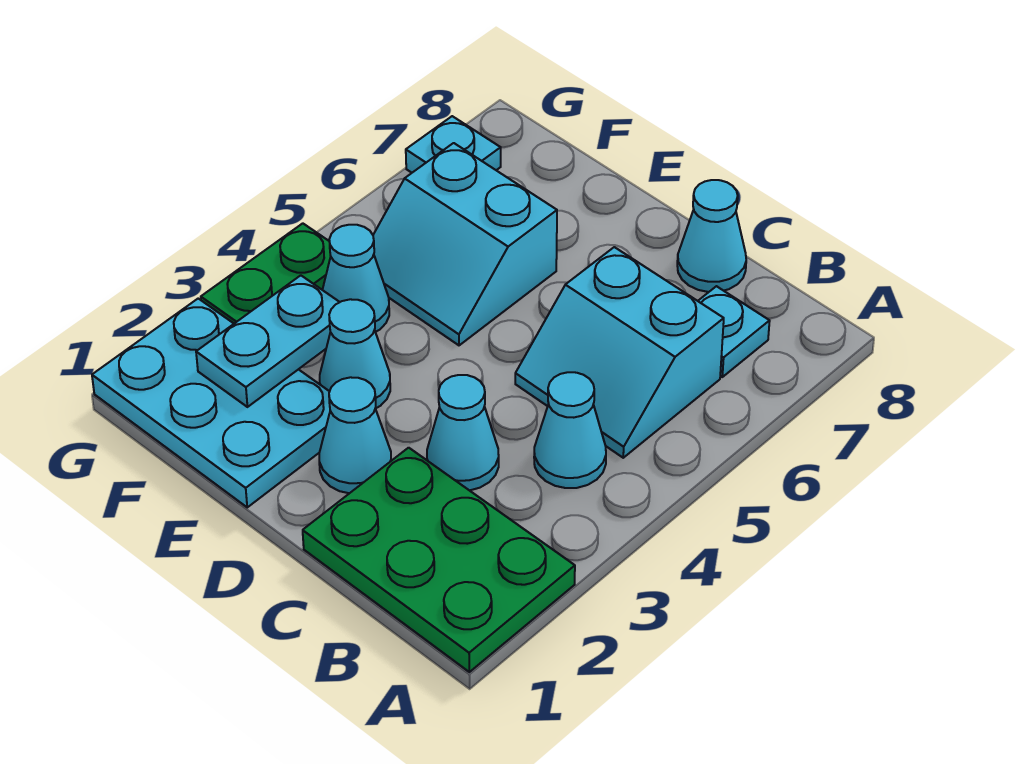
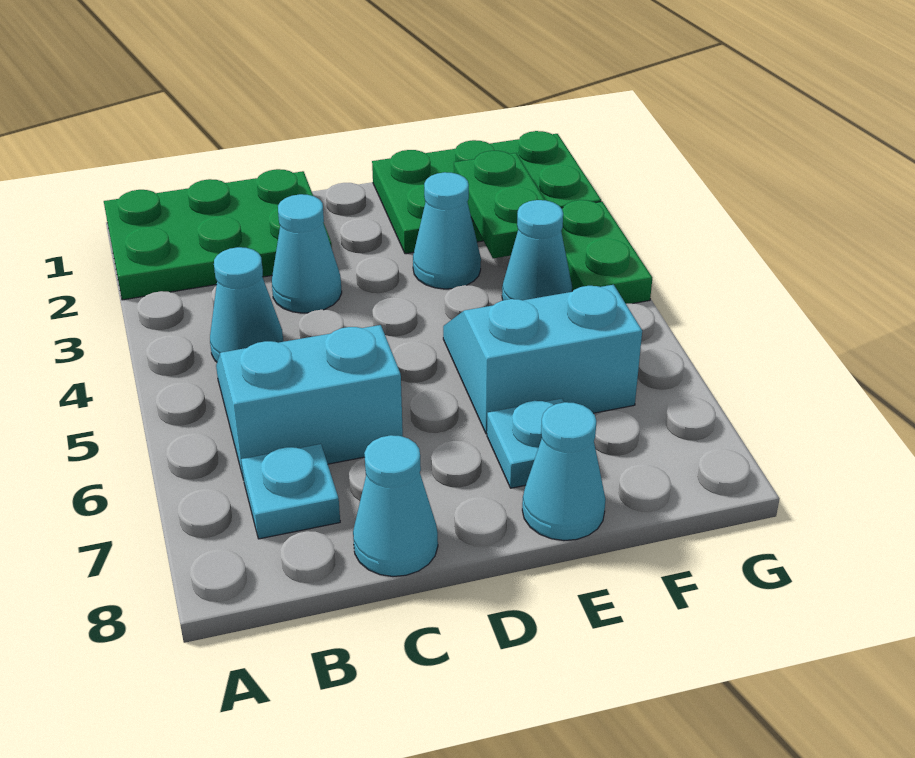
cyan cone D2 level 1 -> cyan cone E8 level 1
cyan plate E1:G2 level 1 -> green plate E1:G2 level 1
cyan plate F2:F3 level 2 -> green plate F2:F3 level 2
cyan plate G7 level 1 -> cyan plate E7 level 1

